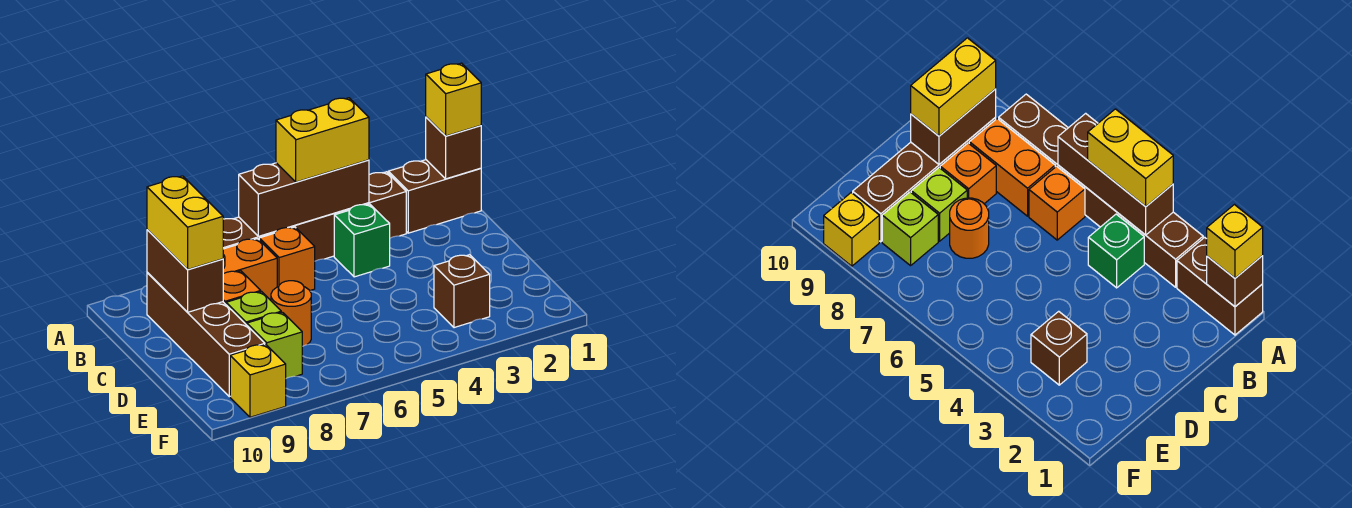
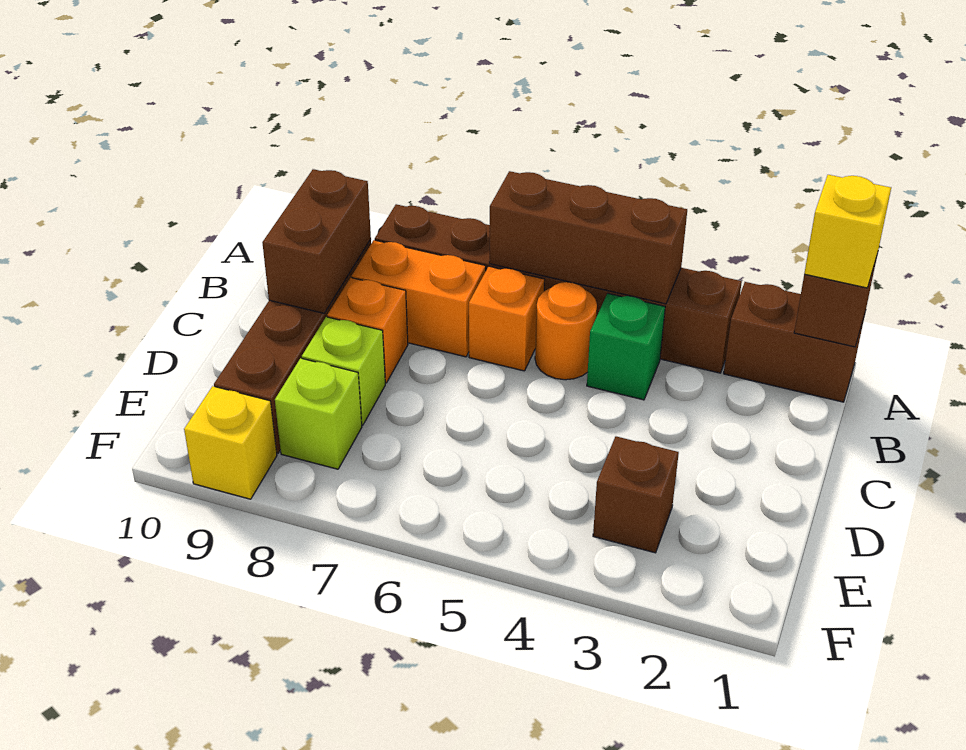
yellow brick A4:A5 level 3 -> none
yellow brick B9:C9 level 3 -> none
orange round brick D7 level 1 -> orange round brick B5 level 1

